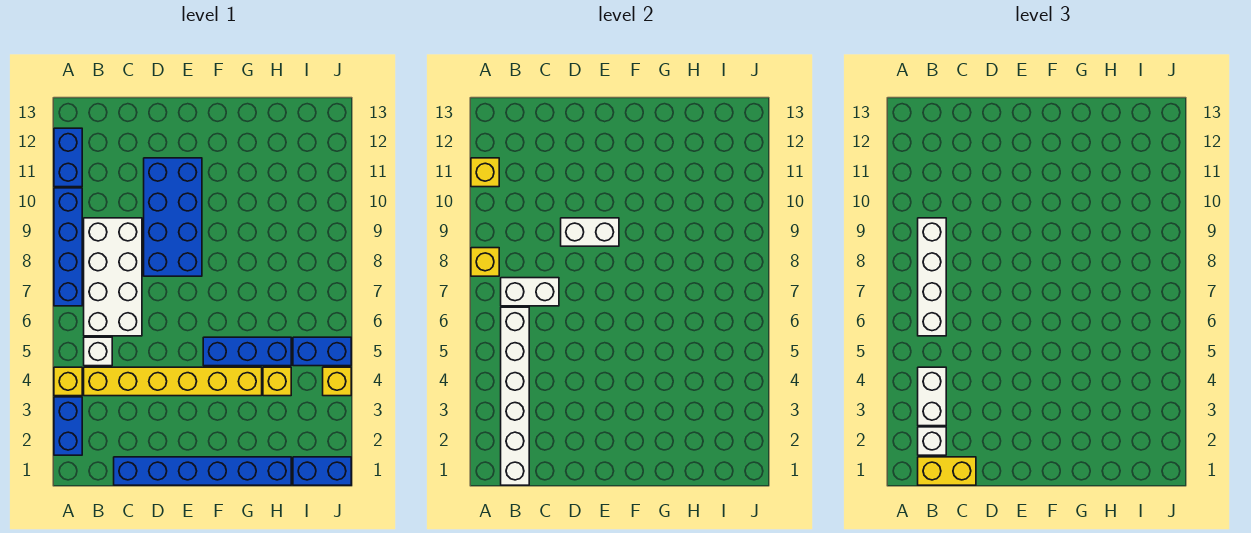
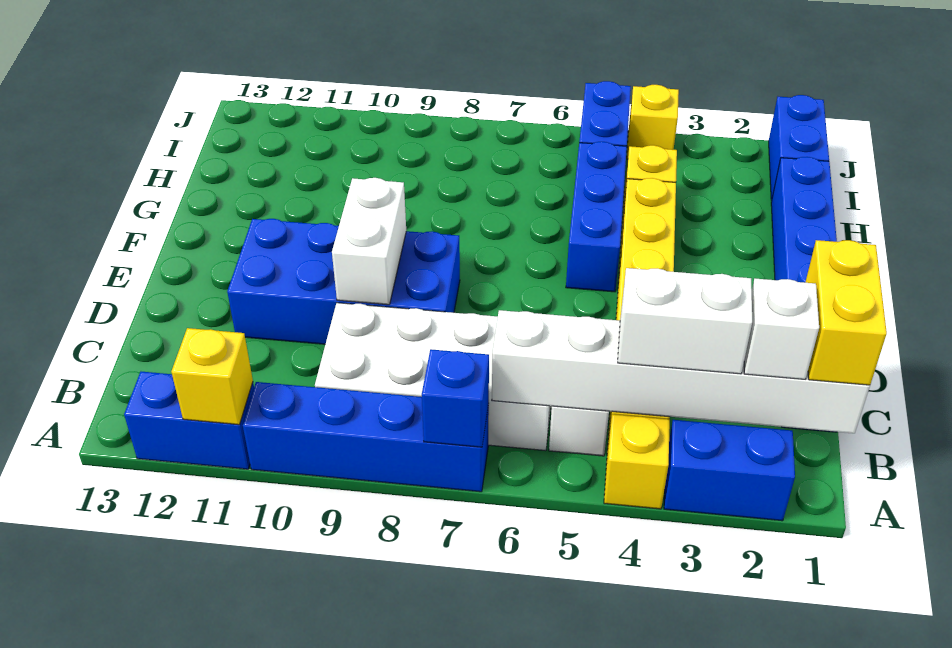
none -> blue brick A7 level 2
yellow brick A8 level 2 -> none
white brick B6:B9 level 3 -> none
white brick B7:C7 level 2 -> none

